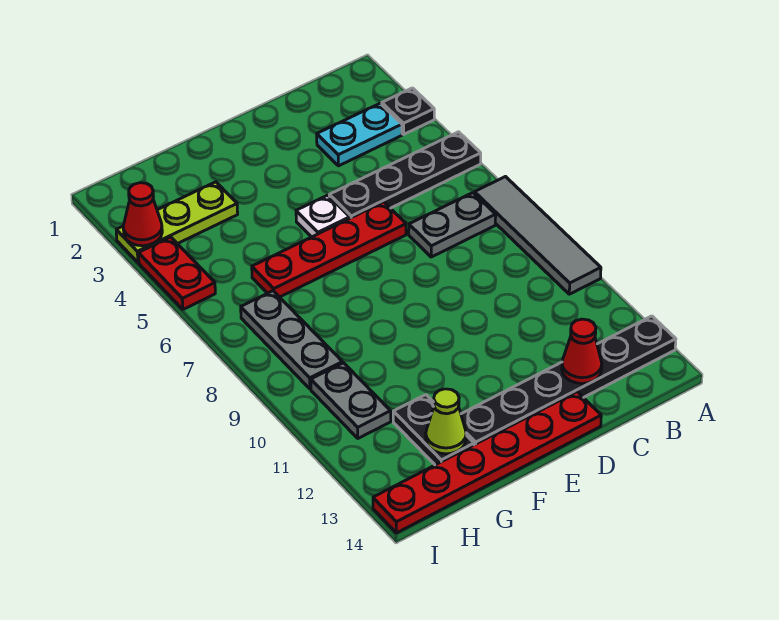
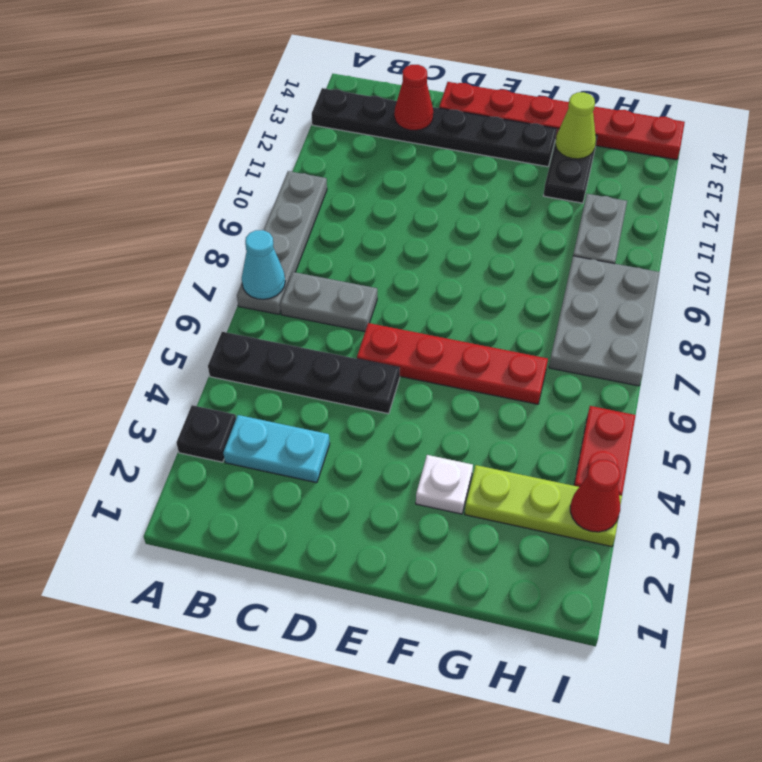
grey tile A7:A10 level 1 -> grey plate A7:A10 level 1
none -> cyan cone A7 level 2
white plate E5 level 1 -> white plate F3 level 1
grey plate H7:H9 level 1 -> grey plate H7:I9 level 1

